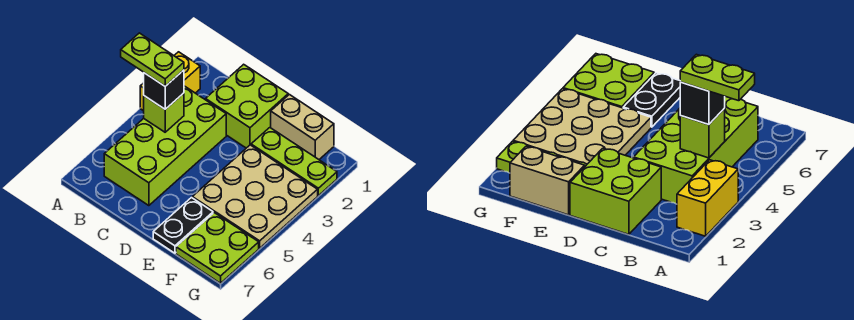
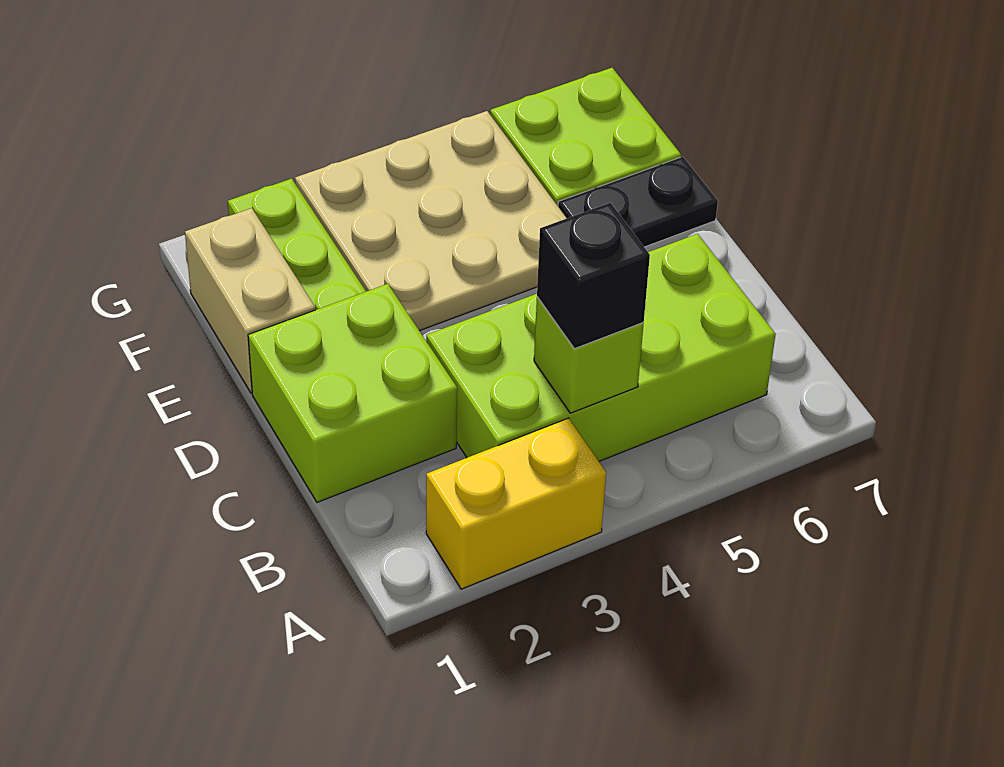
lime plate A4:B4 level 4 -> none

